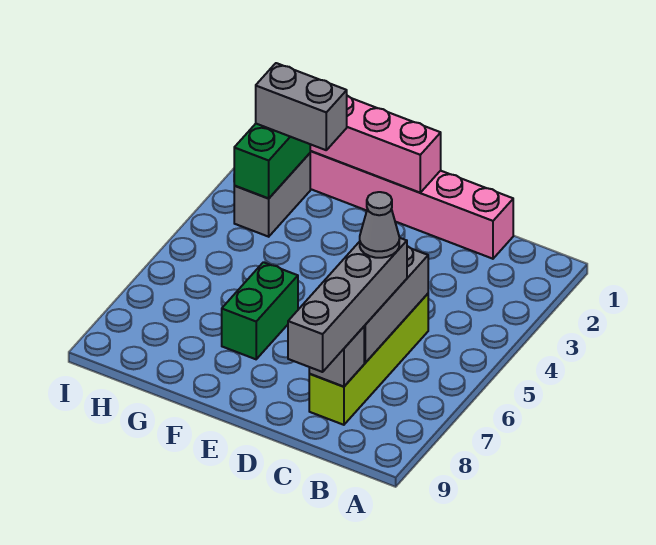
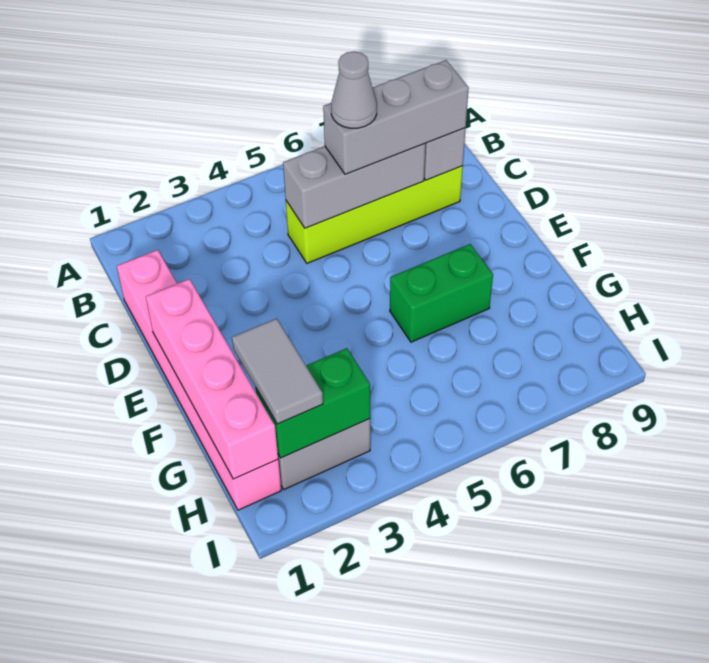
grey brick C6:C9 level 3 -> grey brick C6:C8 level 3
grey brick G2:H2 level 3 -> grey tile G2:H2 level 3

